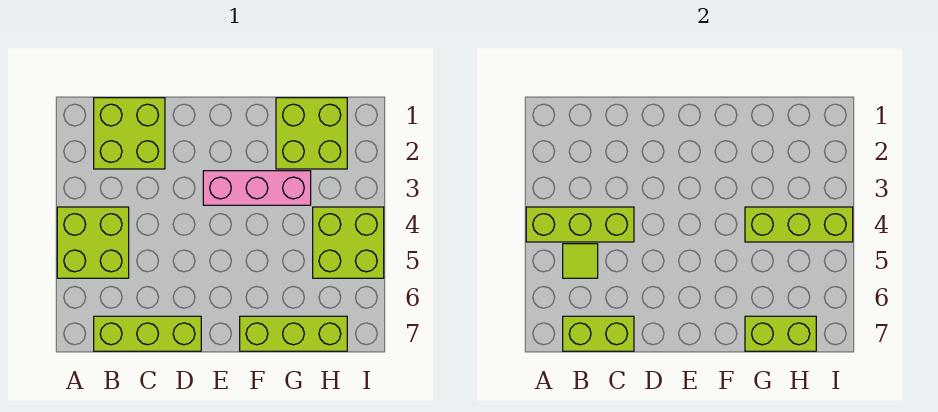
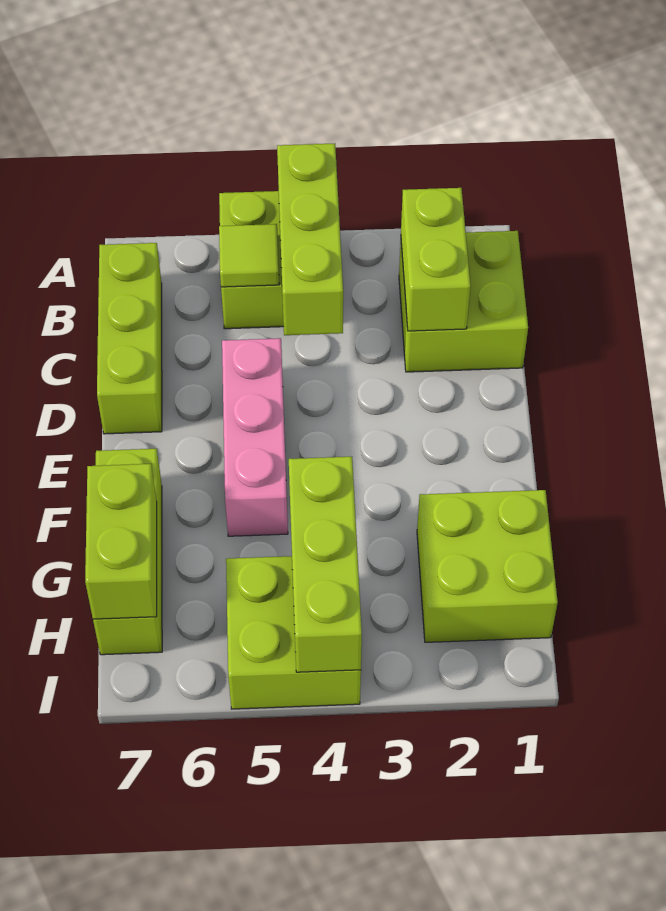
lime brick B7:C7 level 2 -> lime brick B2:C2 level 2
pink brick E3:G3 level 1 -> pink brick D5:F5 level 1

